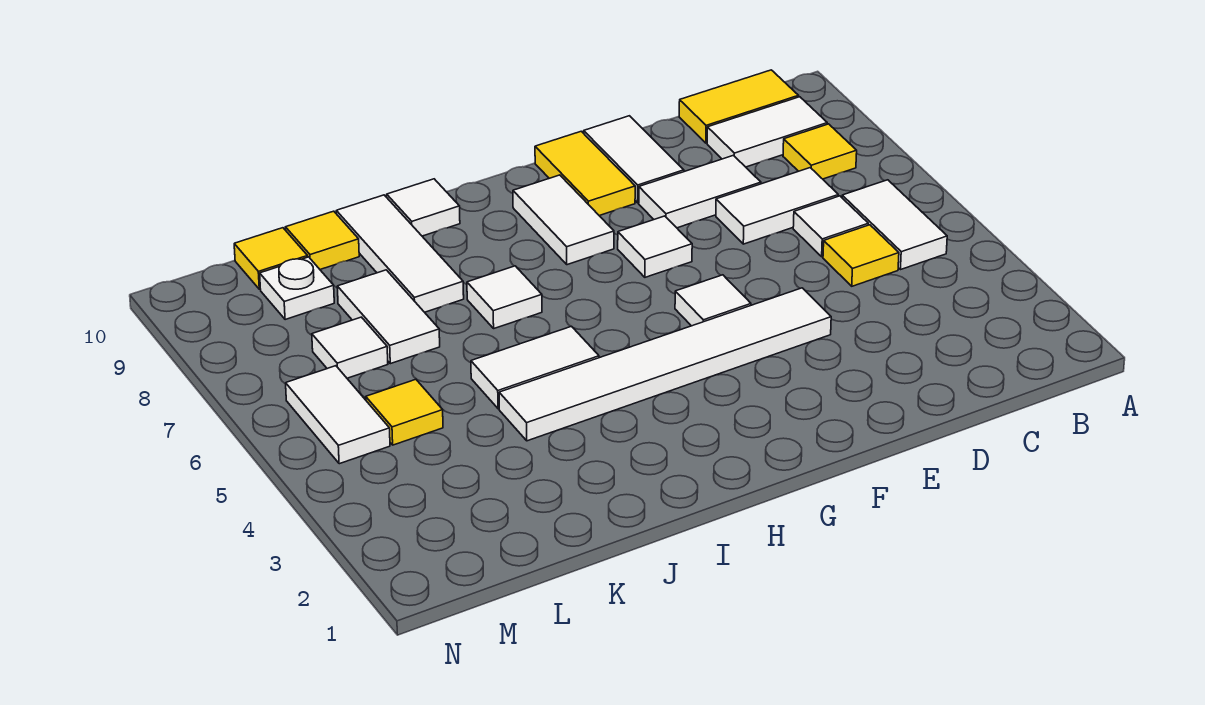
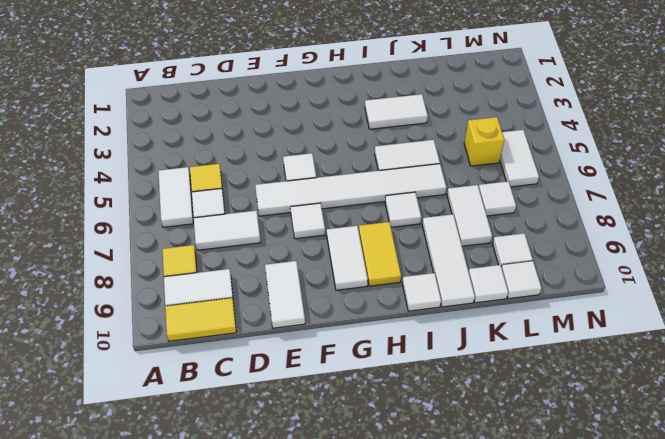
white tile D8:E8 level 1 -> white tile I3:J3 level 1
white tile E4:J4 level 1 -> white tile E6:J6 level 1
yellow tile F9:F10 level 1 -> yellow tile H8:H9 level 1
yellow tile K10 level 1 -> white tile K10 level 1
yellow tile L5 level 1 -> yellow brick L5 level 1
white plate L9 level 1 -> white tile L9 level 1
yellow tile L10 level 1 -> white tile L10 level 1

